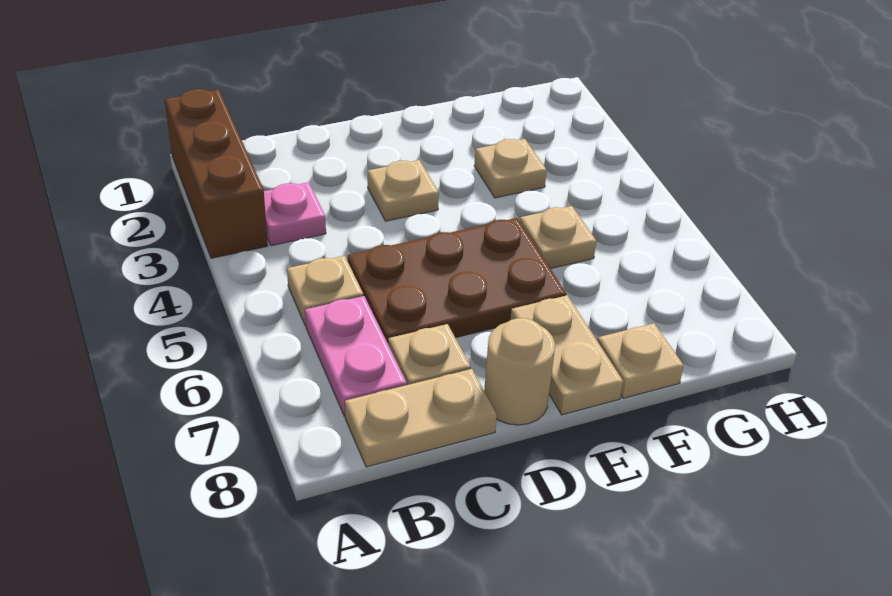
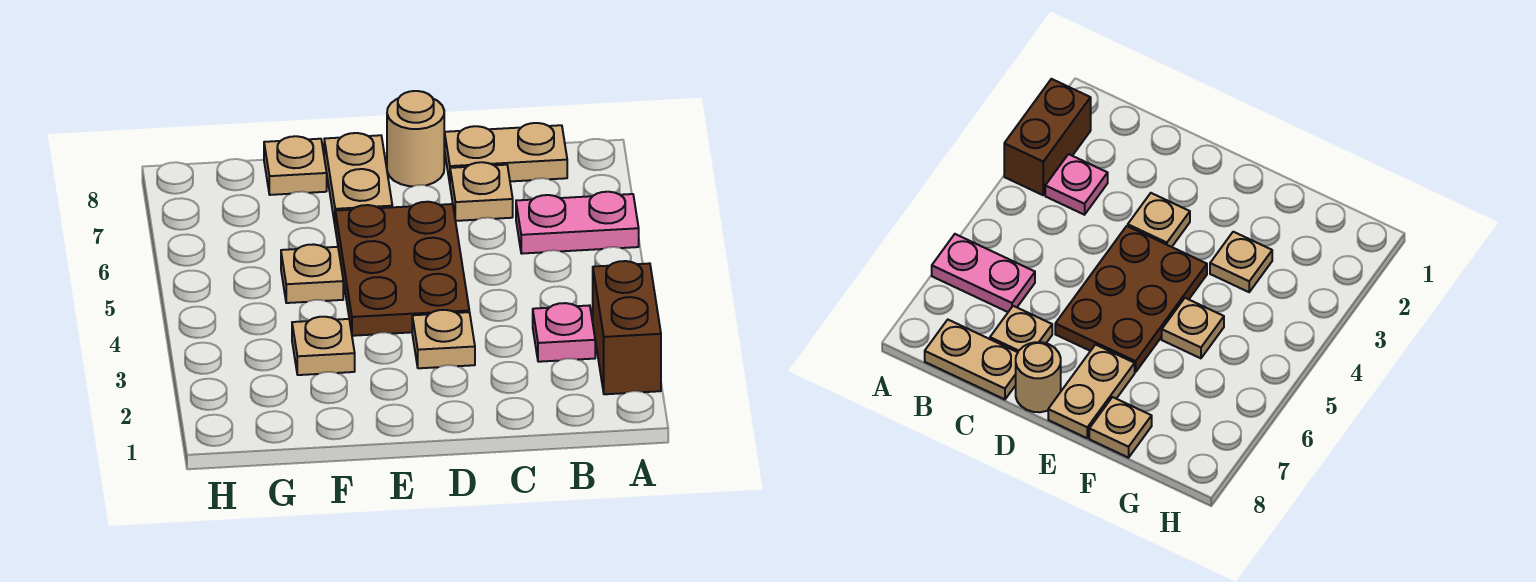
brown brick A1:A3 level 1 -> brown brick A2:A3 level 1
tan plate B5 level 1 -> none
pink plate B6:B7 level 1 -> pink plate A6:B6 level 1
brown plate C5:E6 level 1 -> brown plate D4:E6 level 1

